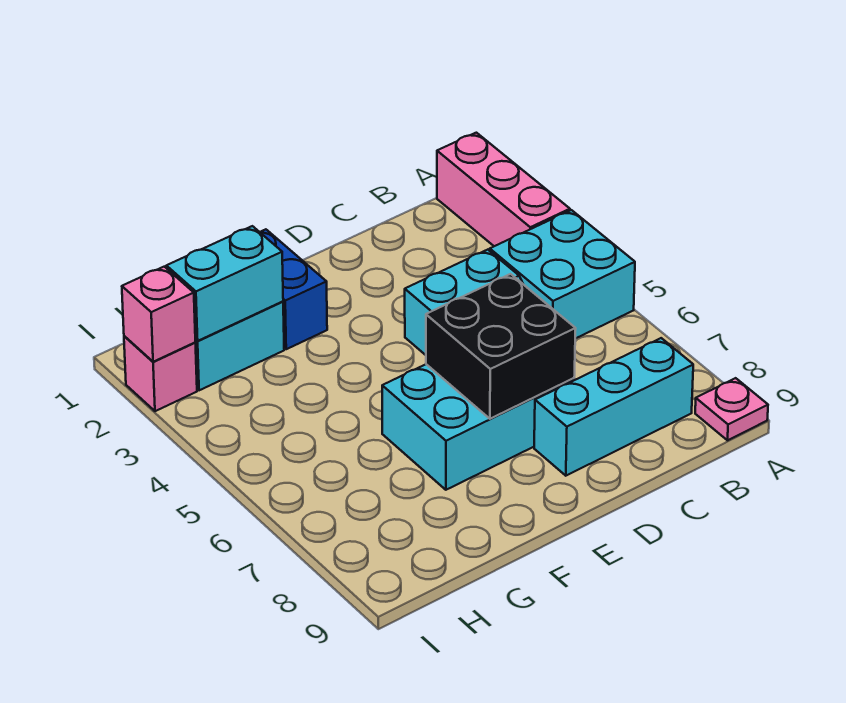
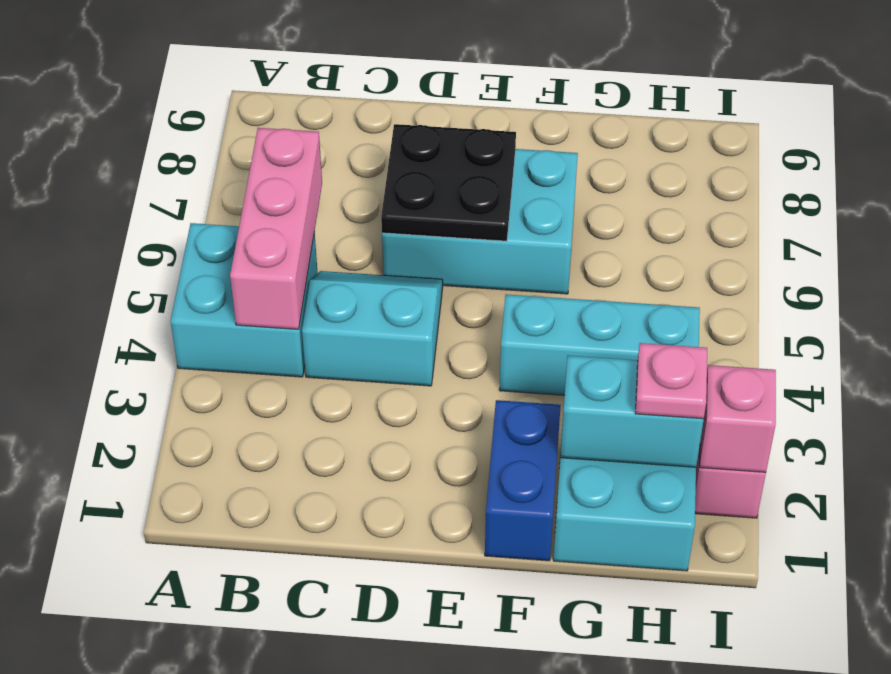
pink brick A1:A3 level 1 -> pink brick B4:B6 level 2
pink plate A9 level 1 -> pink plate H2 level 3
cyan brick B8:D8 level 1 -> cyan brick F4:H4 level 1
black brick D6:E7 level 2 -> black plate D6:E7 level 2

